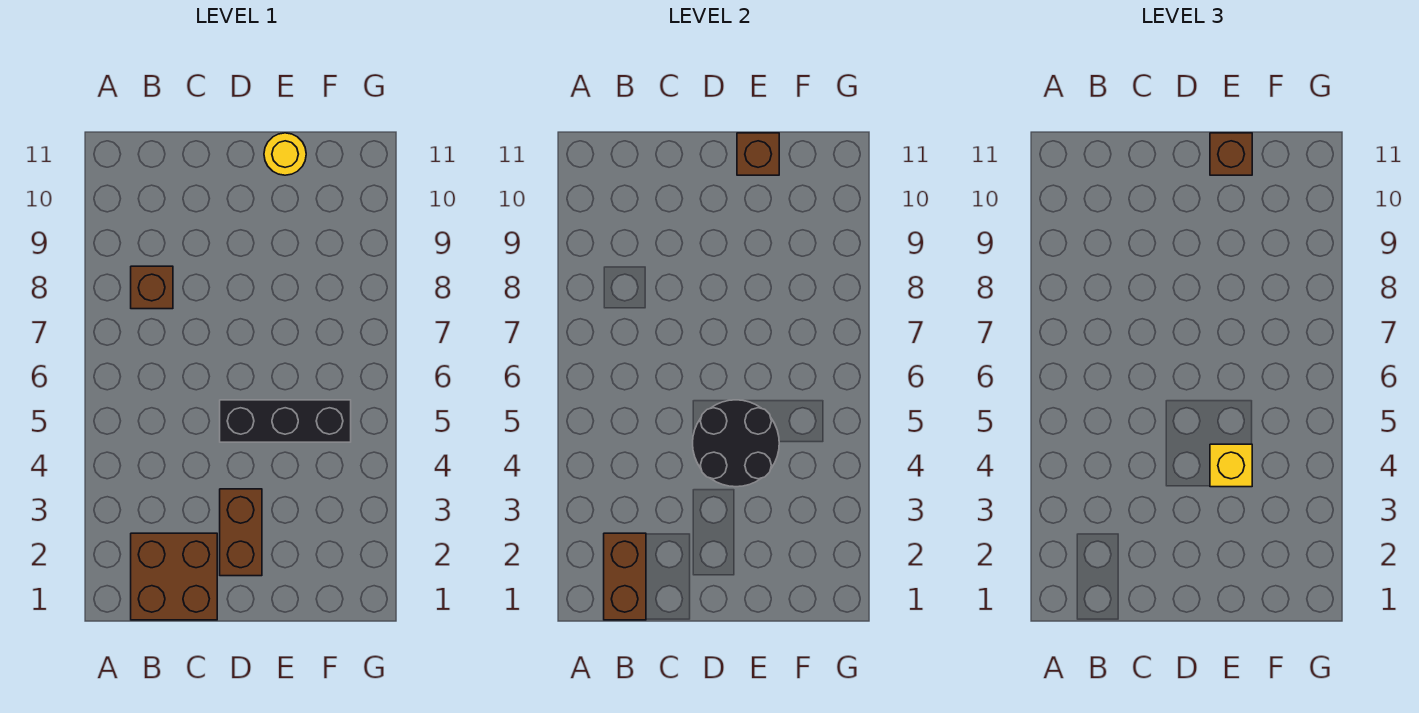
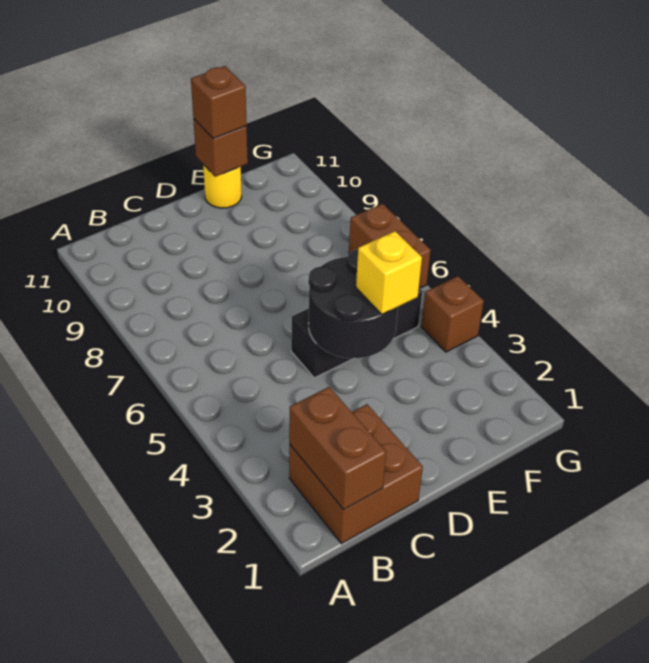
brown brick B8 level 1 -> brown brick G4 level 1
brown brick D2:D3 level 1 -> brown brick G6:G7 level 1

